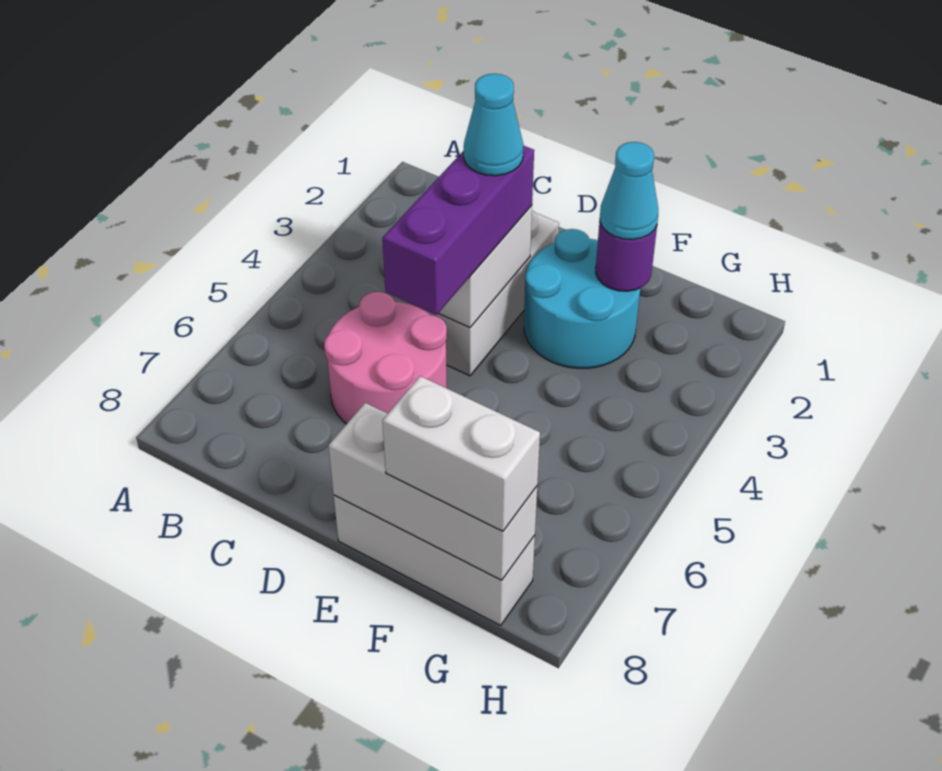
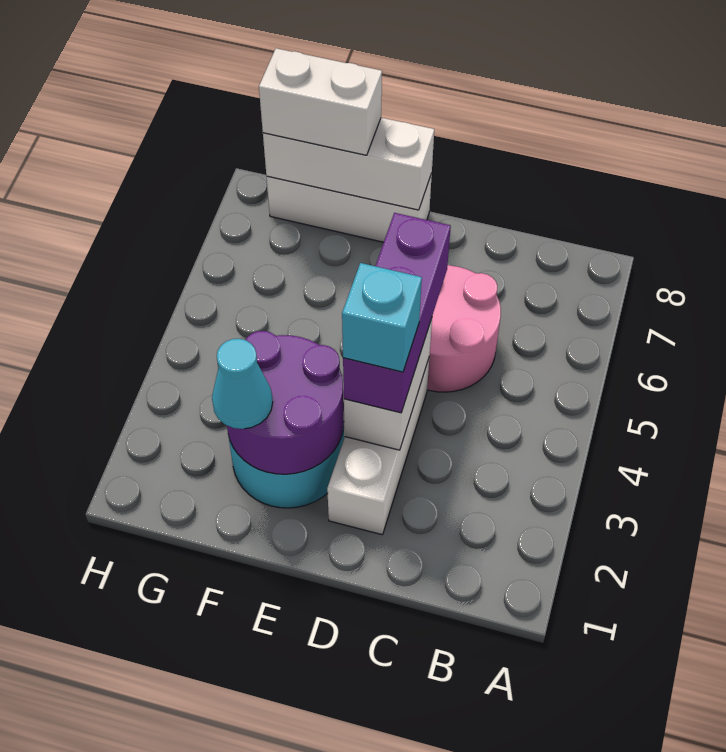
cyan cone D3 level 4 -> cyan brick D3 level 4
purple round brick F2 level 2 -> purple round brick E2:F3 level 2

